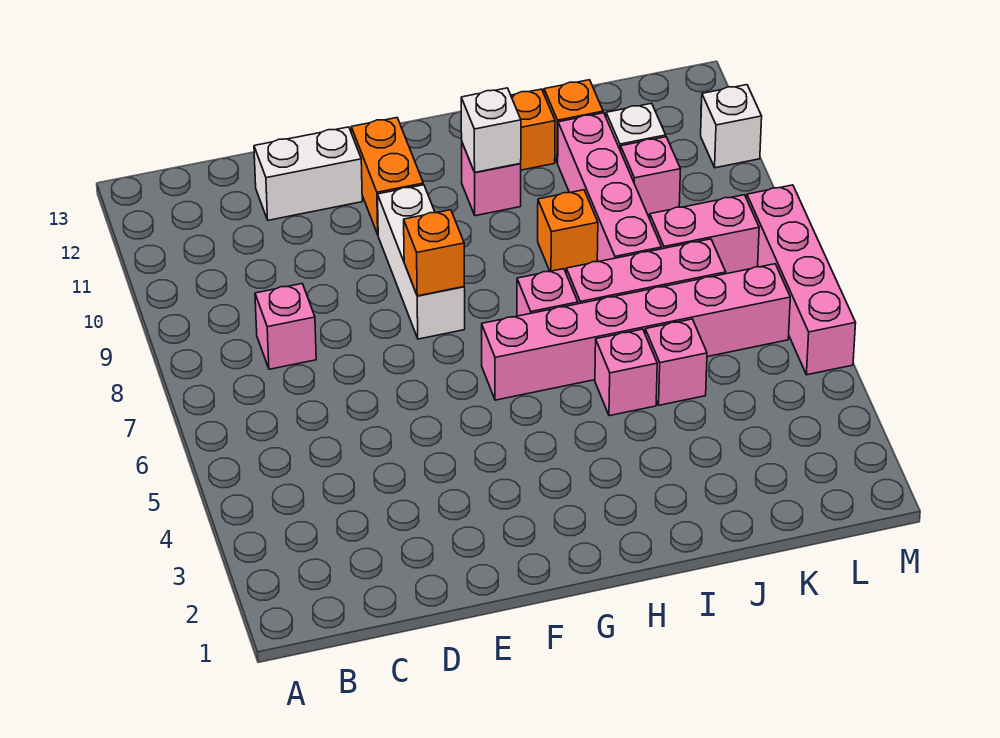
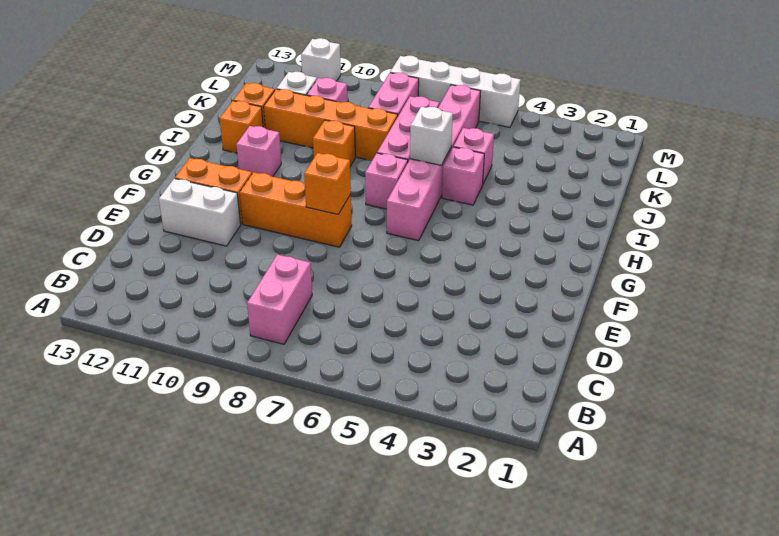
pink brick C8 level 1 -> pink brick B8:C8 level 1
white brick D12:E12 level 1 -> white brick E11:E12 level 1
white brick F8:F10 level 1 -> orange brick F8:F10 level 1
white brick H11 level 2 -> white brick I6 level 2
pink brick J8:J11 level 1 -> orange brick J8:J11 level 1
pink brick M5:M8 level 1 -> white brick M5:M8 level 1

